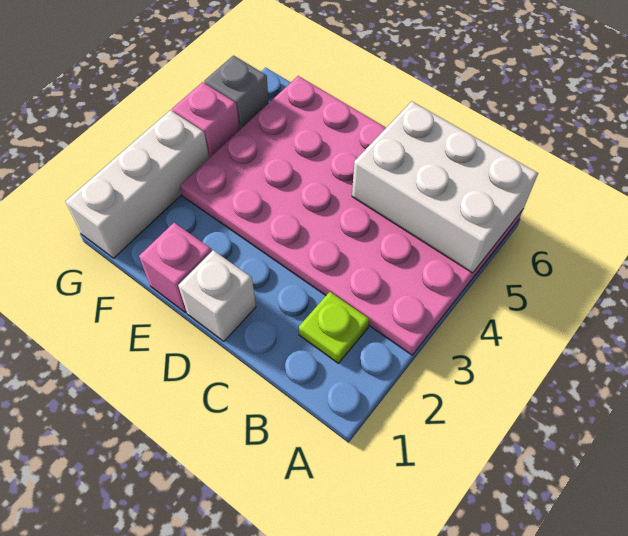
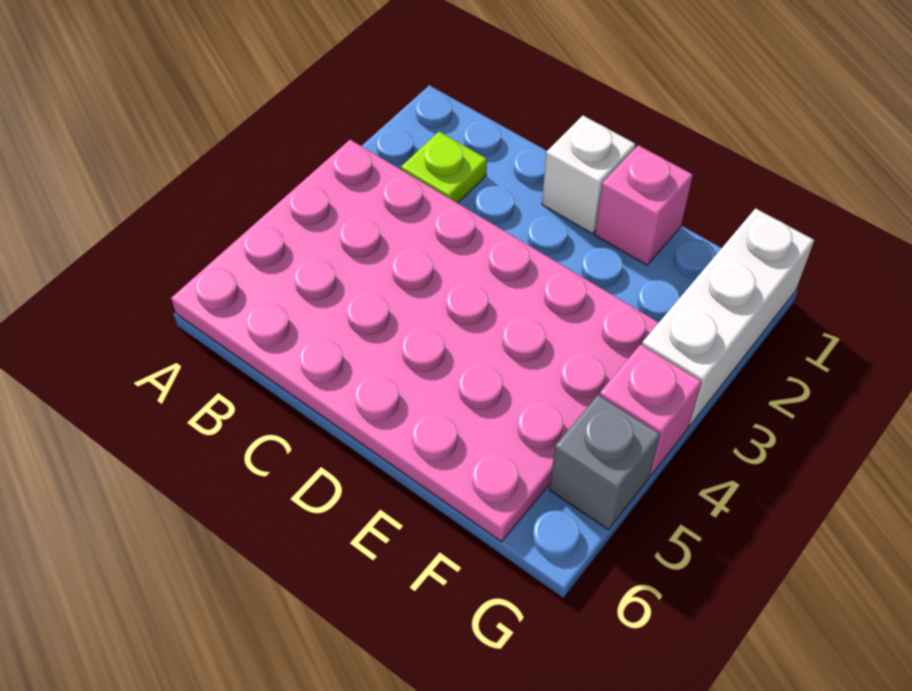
white brick A5:C6 level 2 -> none

